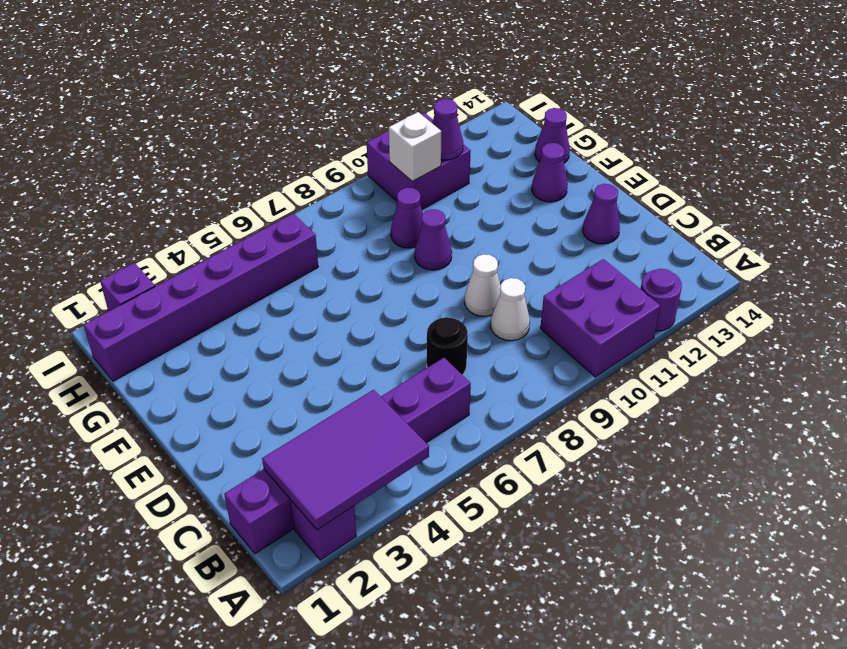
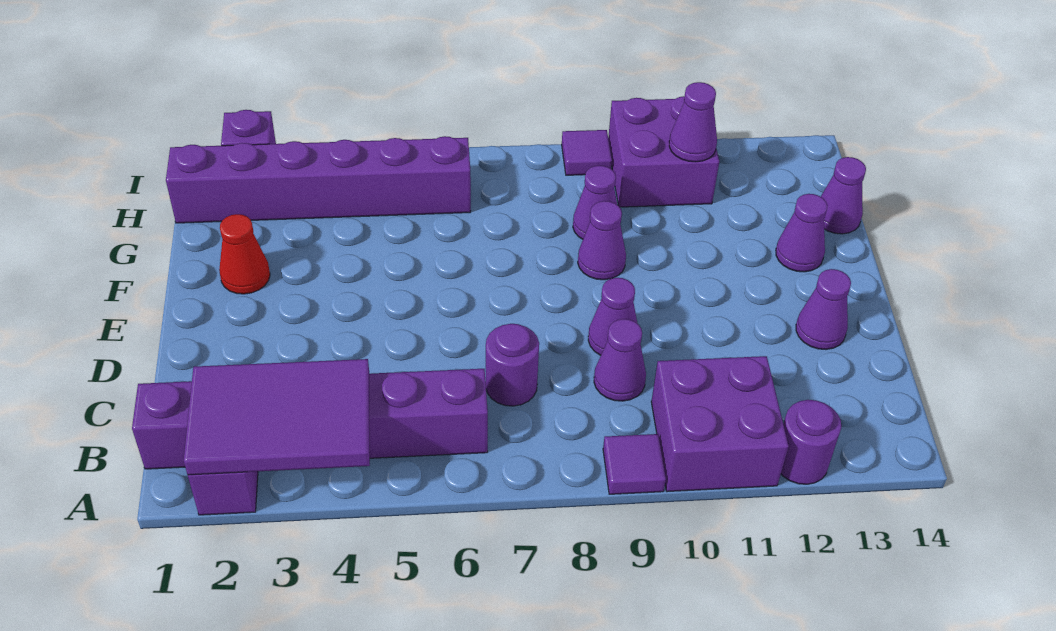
none -> purple tile A9 level 1
black round brick C7 level 1 -> purple round brick C7 level 1
white cone C9 level 1 -> purple cone C9 level 1
white cone D9 level 1 -> purple cone D9 level 1
none -> red cone F2 level 1
white brick H10 level 2 -> none
none -> purple tile I9 level 1

